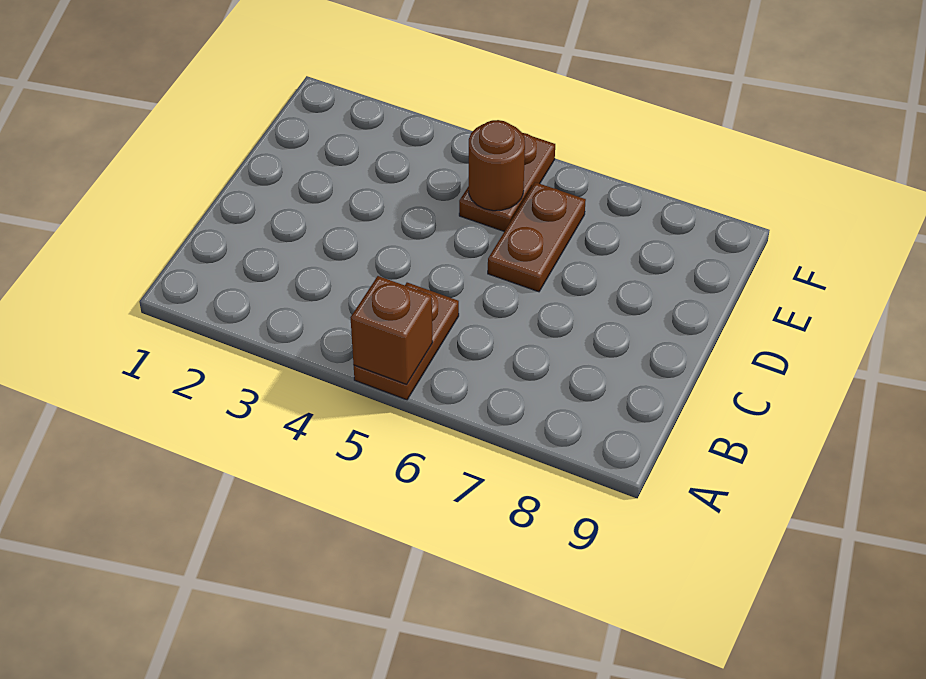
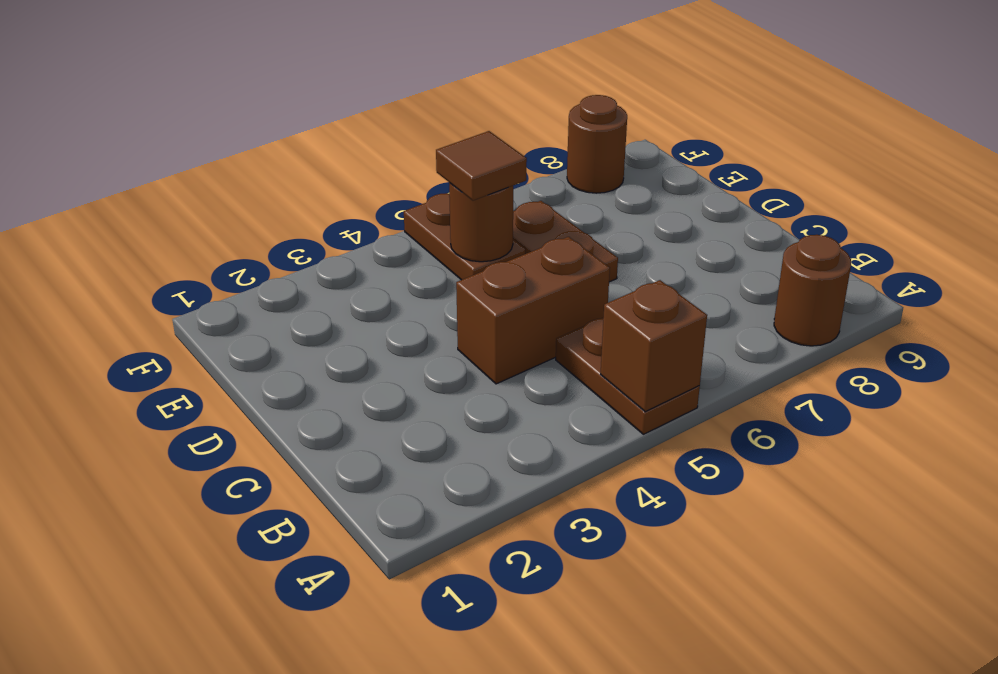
none -> brown round brick A8 level 1
none -> brown brick C4:C5 level 1
none -> brown tile E5 level 3
none -> brown round brick F8 level 1

